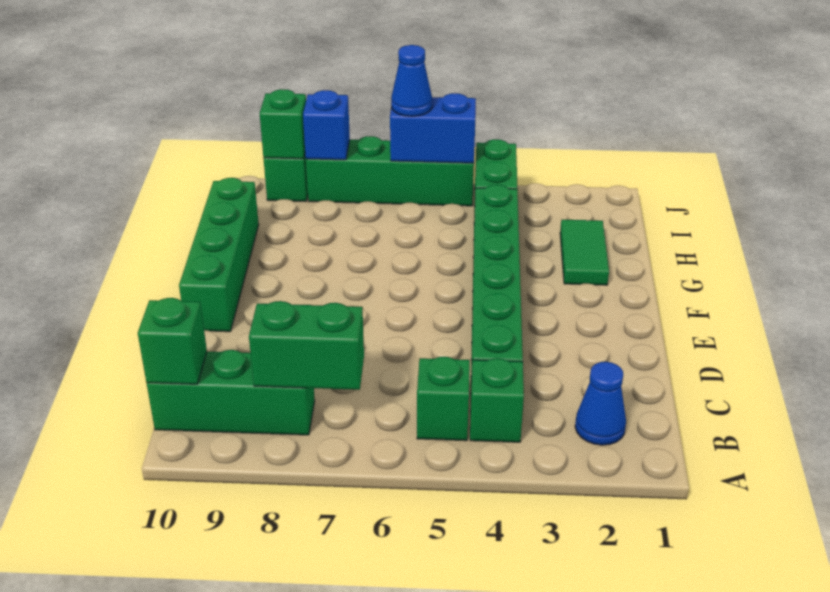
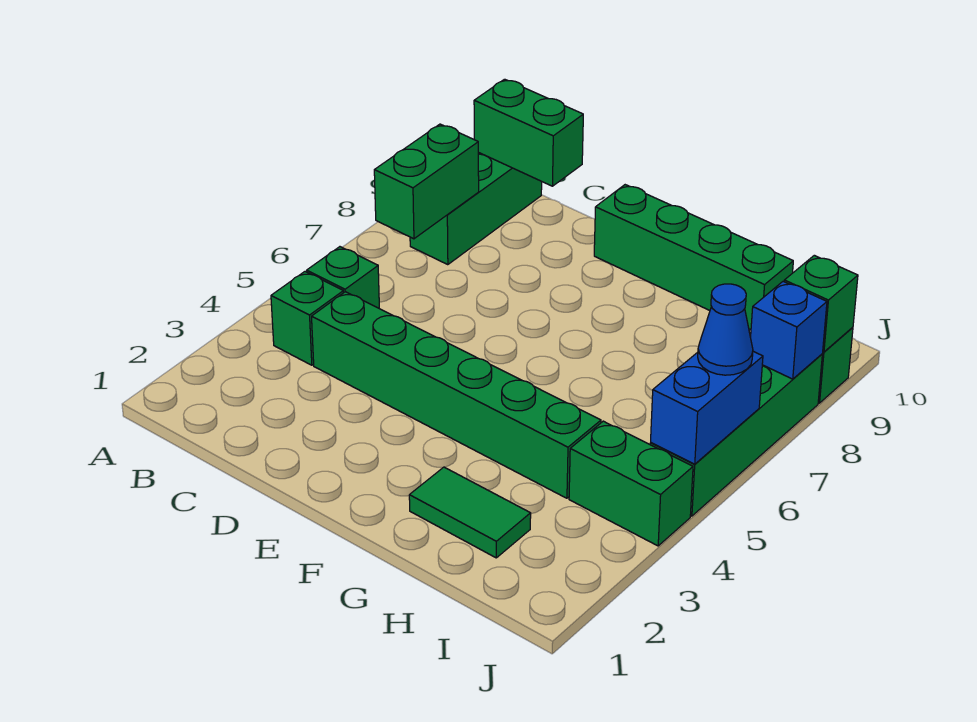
blue cone B2 level 1 -> none
green brick B10 level 2 -> green brick B10:C10 level 2

